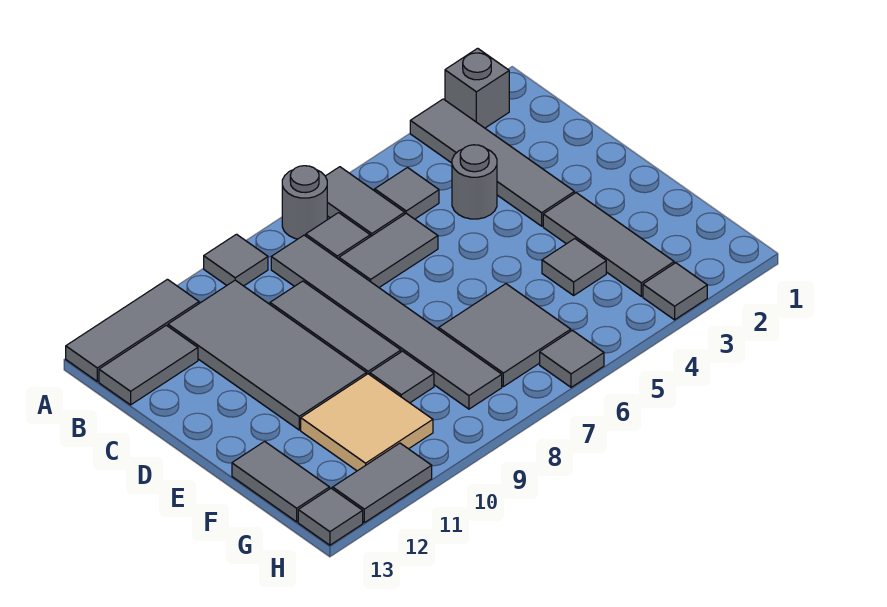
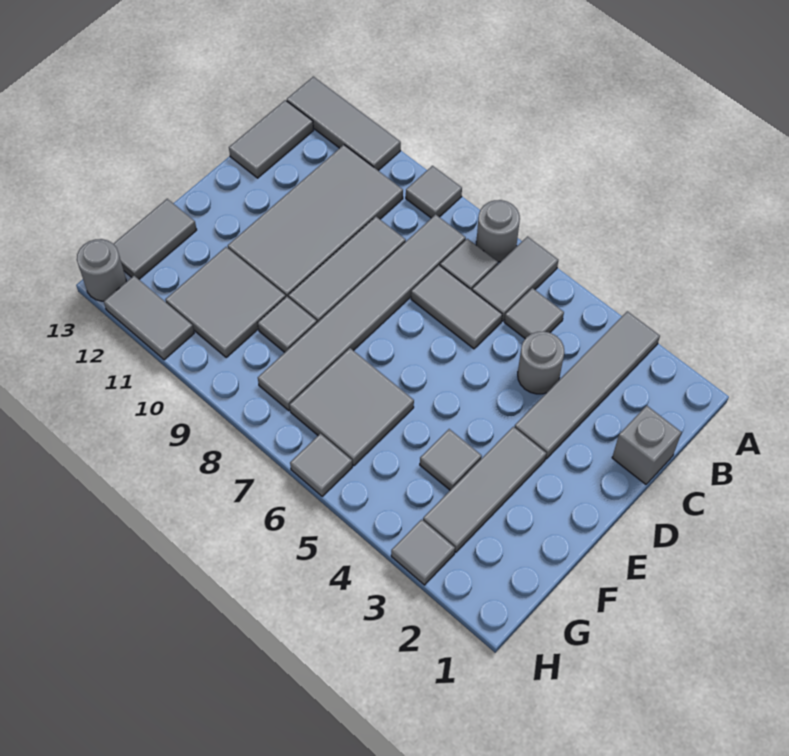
grey brick A2 level 1 -> grey brick C1 level 1
grey tile B12:B13 level 1 -> grey tile B13:C13 level 1
tan tile F10:G11 level 1 -> grey tile F10:G11 level 1
grey tile H13 level 1 -> grey round brick H13 level 1

